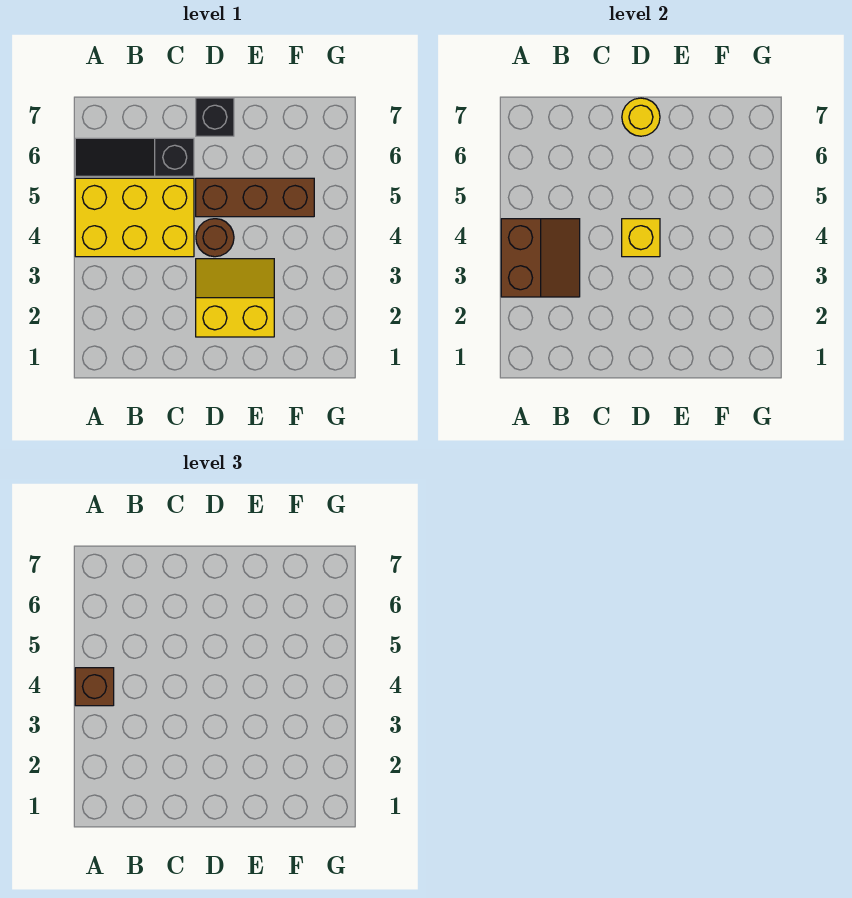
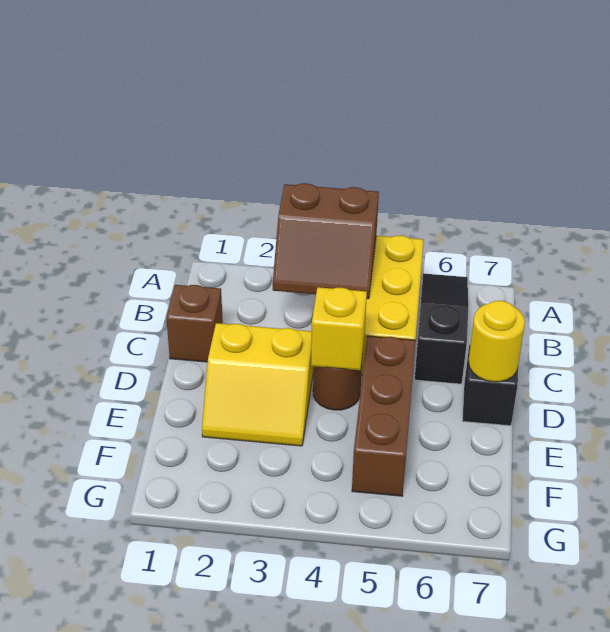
brown brick A4 level 3 -> brown brick C1 level 1
yellow slope D2:E3 level 1 top 2 -> yellow slope D2:E3 level 1 top D

